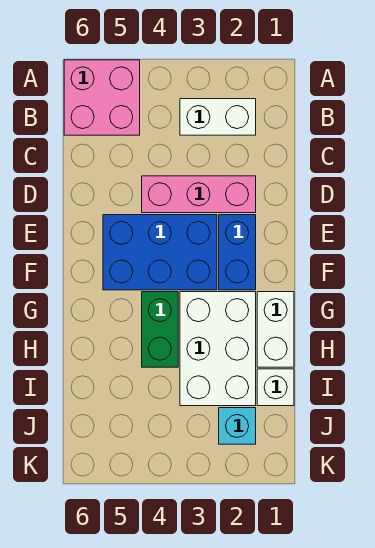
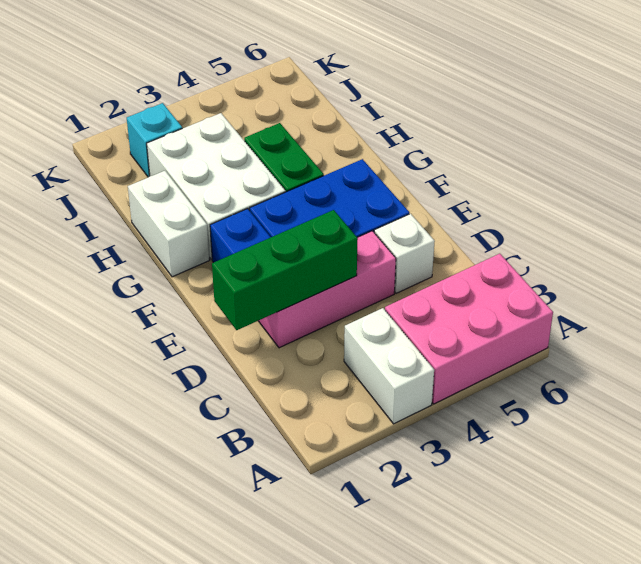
pink brick A5:B6 level 1 -> pink brick A4:B6 level 1
white brick B2:B3 level 1 -> white brick A3:B3 level 1
none -> green brick D1:D3 level 2
white brick I1 level 1 -> white brick D5 level 1

